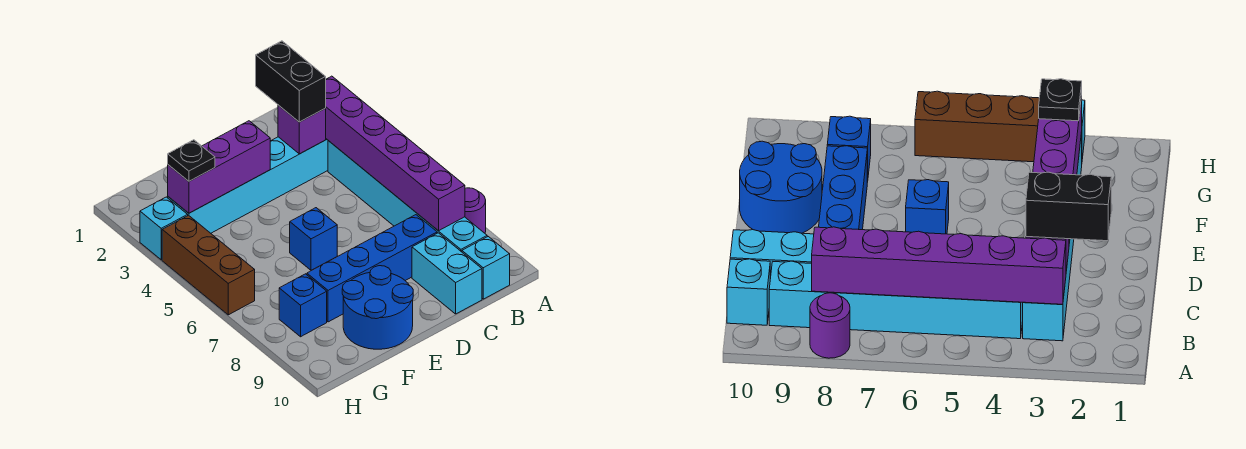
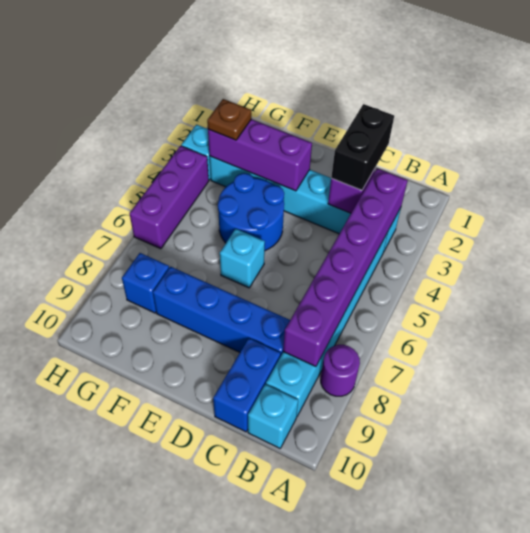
cyan brick C9:C10 level 1 -> blue brick C9:C10 level 1
blue brick E6 level 1 -> cyan brick E6 level 1
blue round brick E9:F10 level 1 -> blue round brick E4:F5 level 1
black plate G3 level 3 -> brown plate G3 level 3
brown brick H4:H6 level 1 -> purple brick H4:H6 level 1

